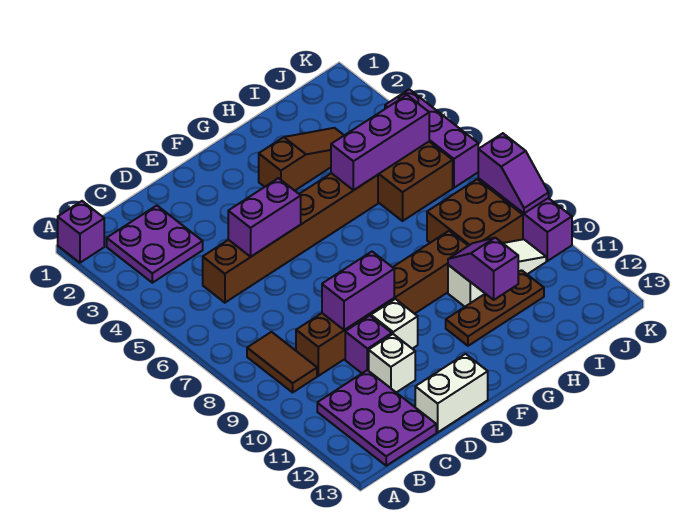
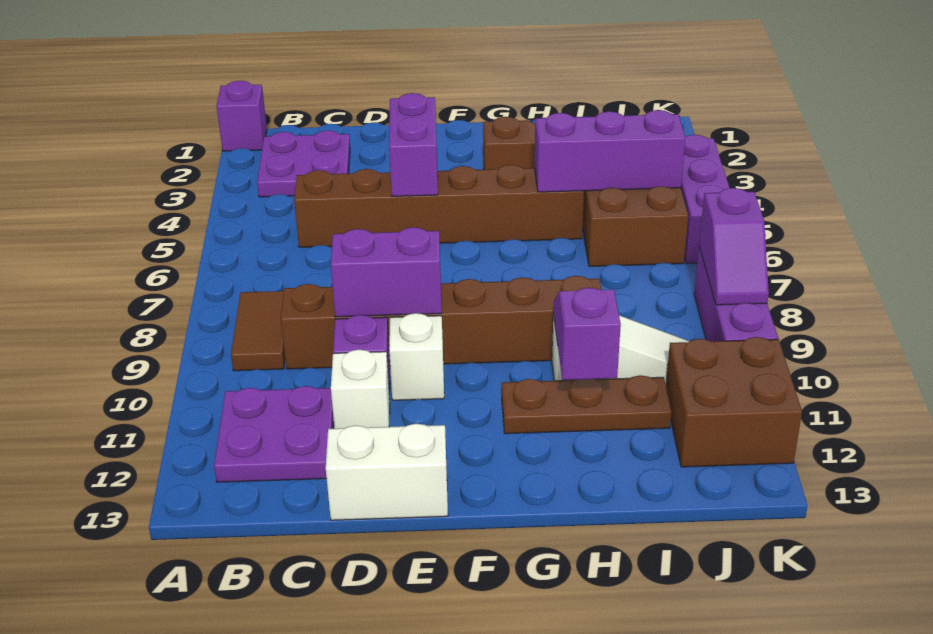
purple plate B11:C13 level 1 -> purple plate B11:C12 level 1
purple brick D5:E5 level 2 -> purple brick E4:E5 level 2
brown brick I8:J9 level 1 -> brown brick J11:K12 level 1

